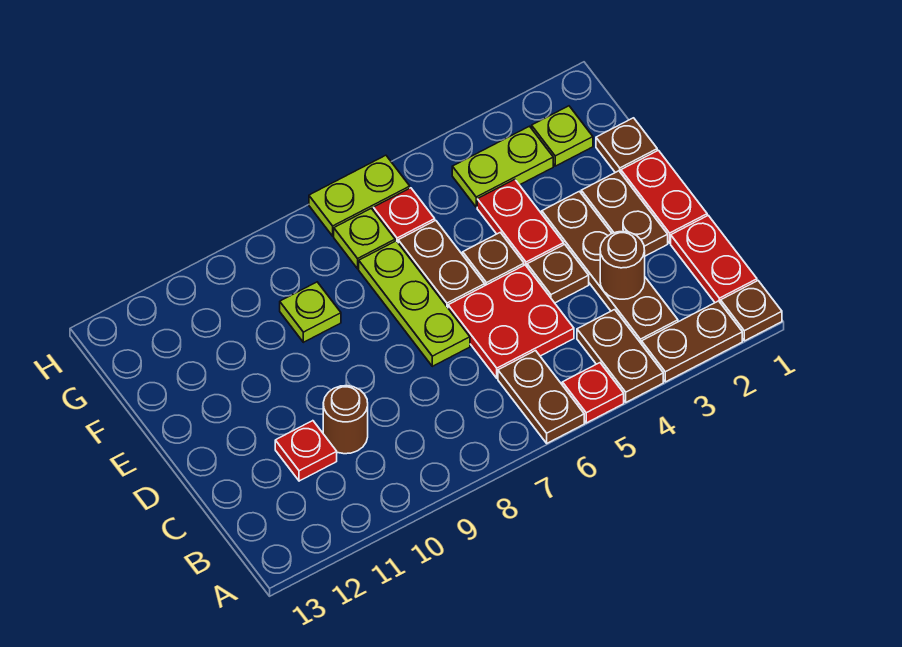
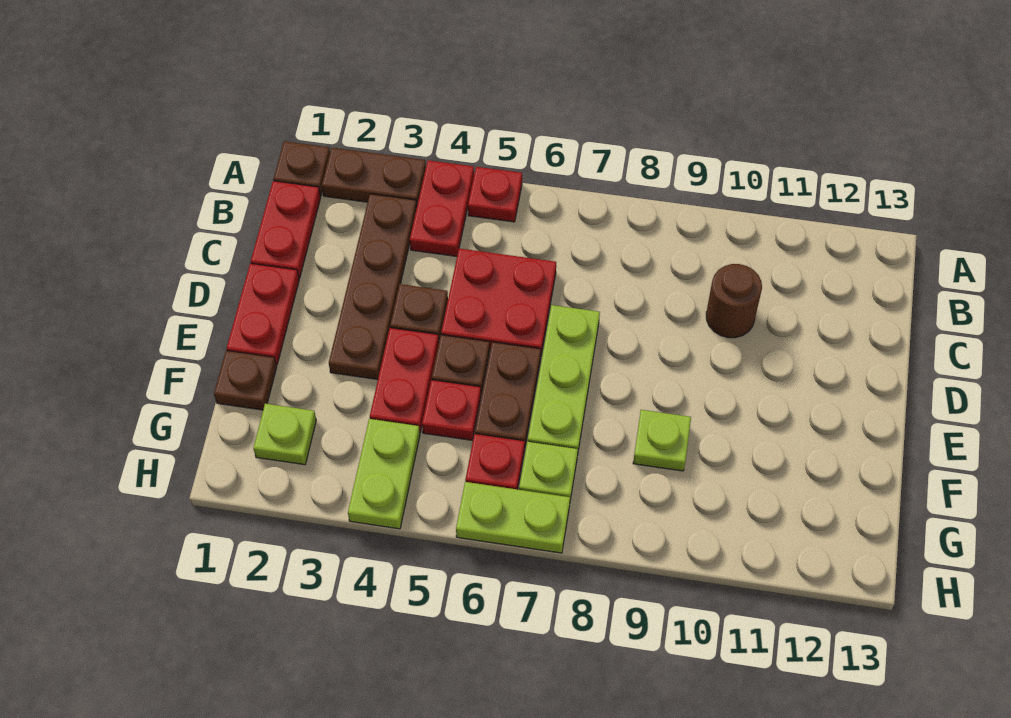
brown plate A4:B4 level 1 -> red plate A4:B4 level 1
brown plate A6:B6 level 1 -> none
brown round brick C3 level 2 -> none
red plate C11 level 1 -> red plate F5 level 1
brown plate D2:E2 level 1 -> none
lime plate G3:G4 level 1 -> lime plate G4:H4 level 1

